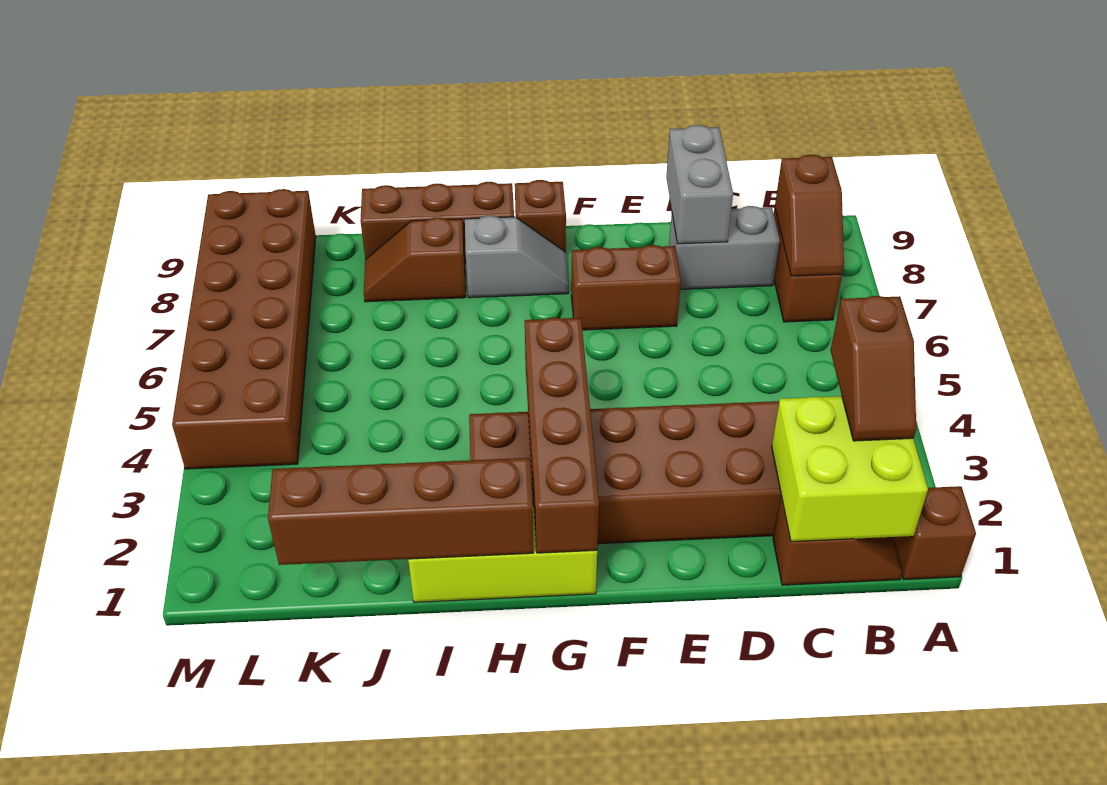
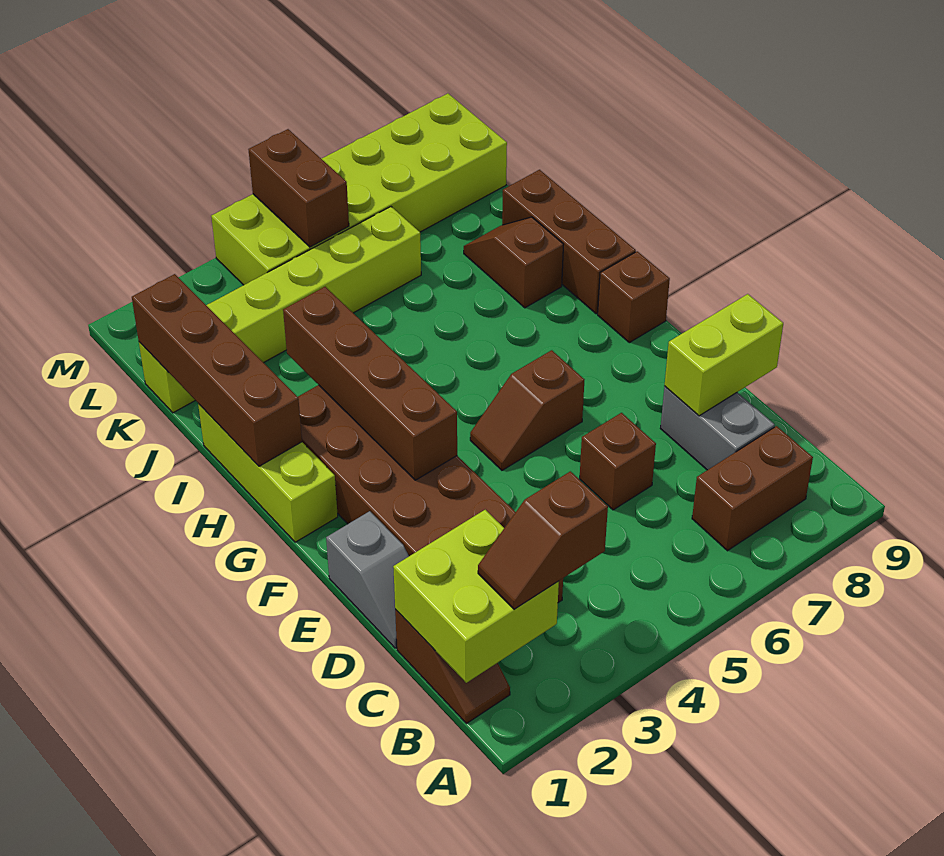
brown brick A1 level 1 -> brown brick D6 level 1
brown slope B7:B8 level 2 top 8 -> brown slope F5:F6 level 1 top 6
grey brick D8:D9 level 2 -> lime brick D8:D9 level 2
brown brick E7:F7 level 1 -> brown brick L5:M5 level 2
brown brick G1:G4 level 2 -> brown brick F3:I3 level 2
grey slope G8:H8 level 1 top H -> grey slope D1:E1 level 1 top E
none -> lime brick K1:K6 level 1
brown brick L4:M9 level 1 -> lime brick L4:M9 level 1

